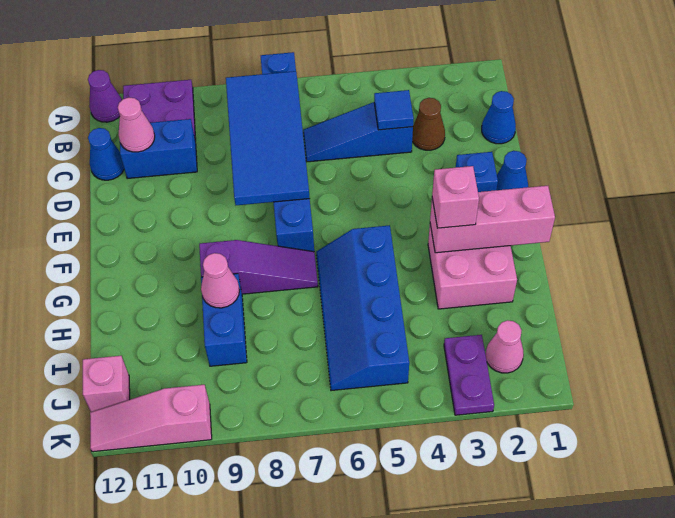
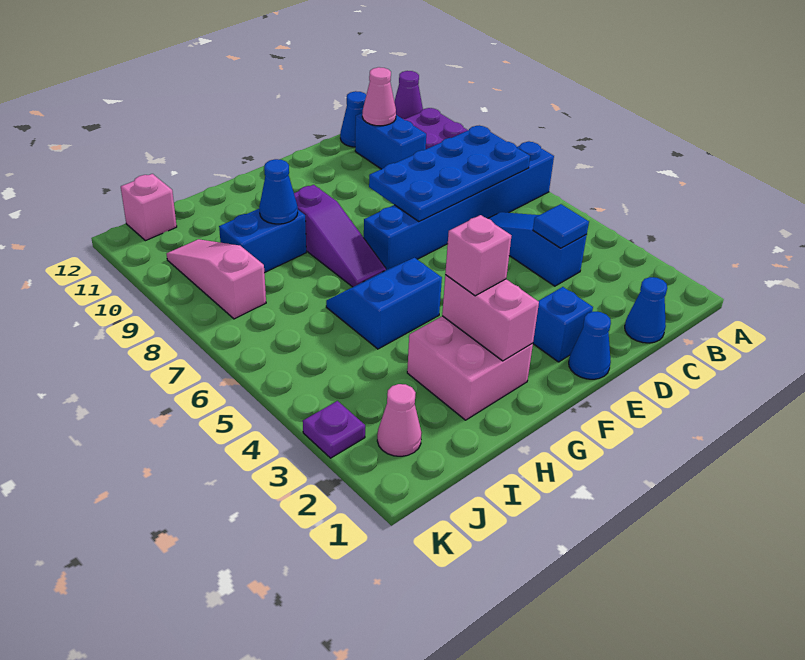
blue tile B7:E8 level 2 -> blue plate B7:E8 level 2
brown cone C3 level 1 -> none
pink brick G1:G3 level 2 -> pink brick G2:G3 level 2
blue slope G5:J6 level 1 top 5 -> blue slope G5:H6 level 1 top 5
pink cone H9 level 2 -> blue cone H9 level 2
purple plate J3:K3 level 1 -> purple plate K3 level 1
pink slope K10:K12 level 1 top 10 -> pink slope J8:J10 level 1 top 8

